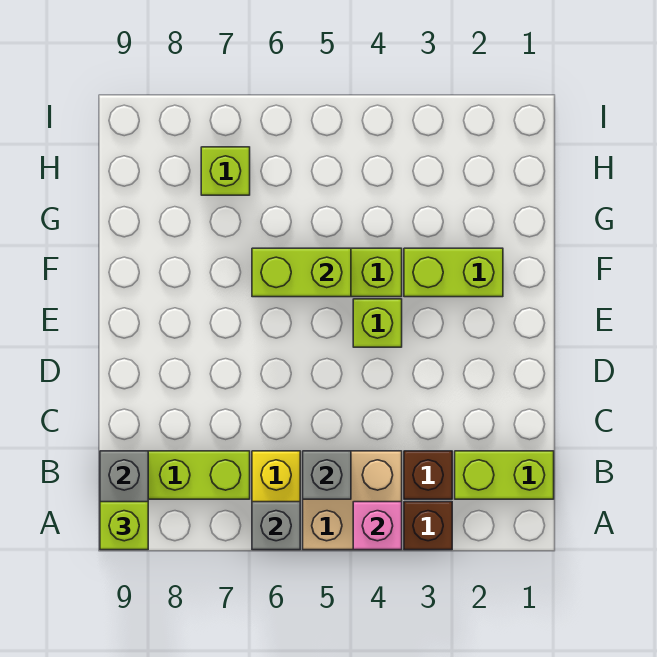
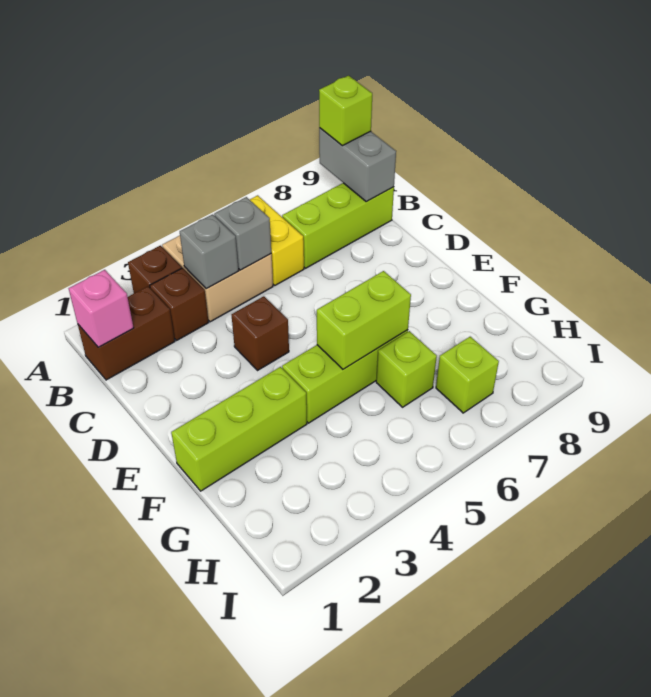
pink brick A4 level 2 -> pink brick B1 level 2
grey brick A6 level 2 -> grey brick B4 level 2
lime brick B1:B2 level 1 -> brown brick B1:B2 level 1
none -> brown brick D4 level 1
lime brick E4 level 1 -> lime brick G6 level 1
lime brick F2:F3 level 1 -> lime brick F1:F3 level 1

